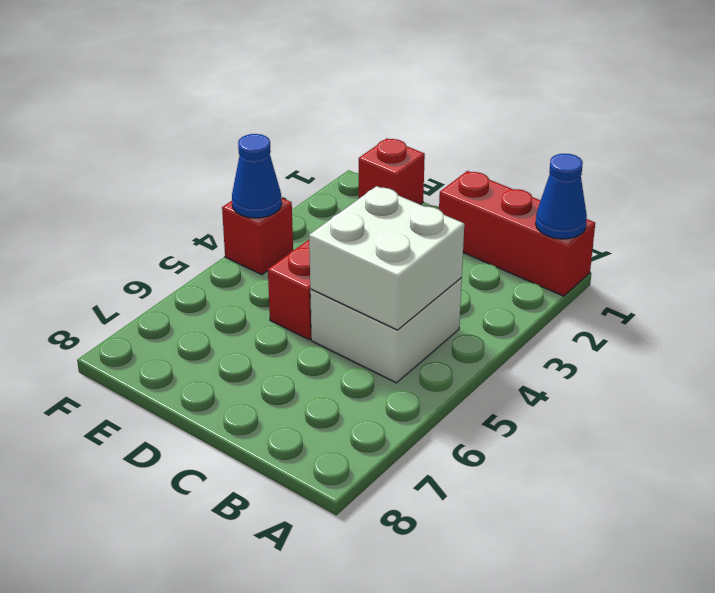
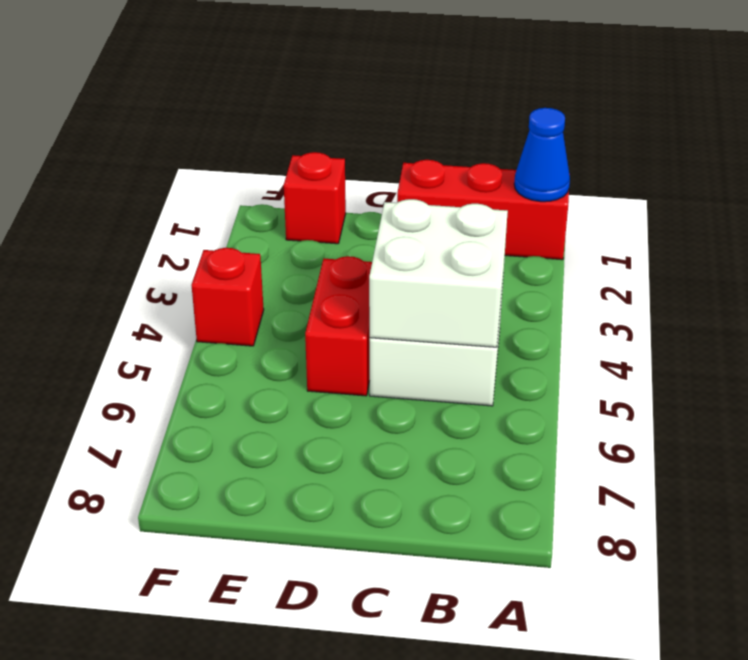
blue cone F4 level 2 -> none

